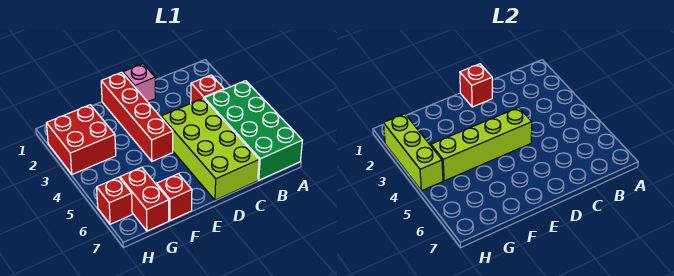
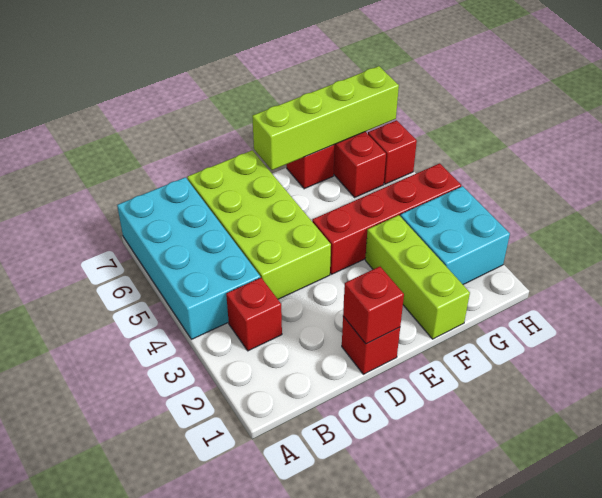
green brick A4:B7 level 1 -> cyan brick A4:B7 level 1
pink brick D1 level 1 -> red brick D1 level 1
lime brick D4:G4 level 2 -> lime brick E7:H7 level 2
red brick E1:E4 level 1 -> red brick E4:H4 level 1
red brick G2:H3 level 1 -> cyan brick G2:H3 level 1
lime brick H2:H4 level 2 -> lime brick F1:F3 level 1

